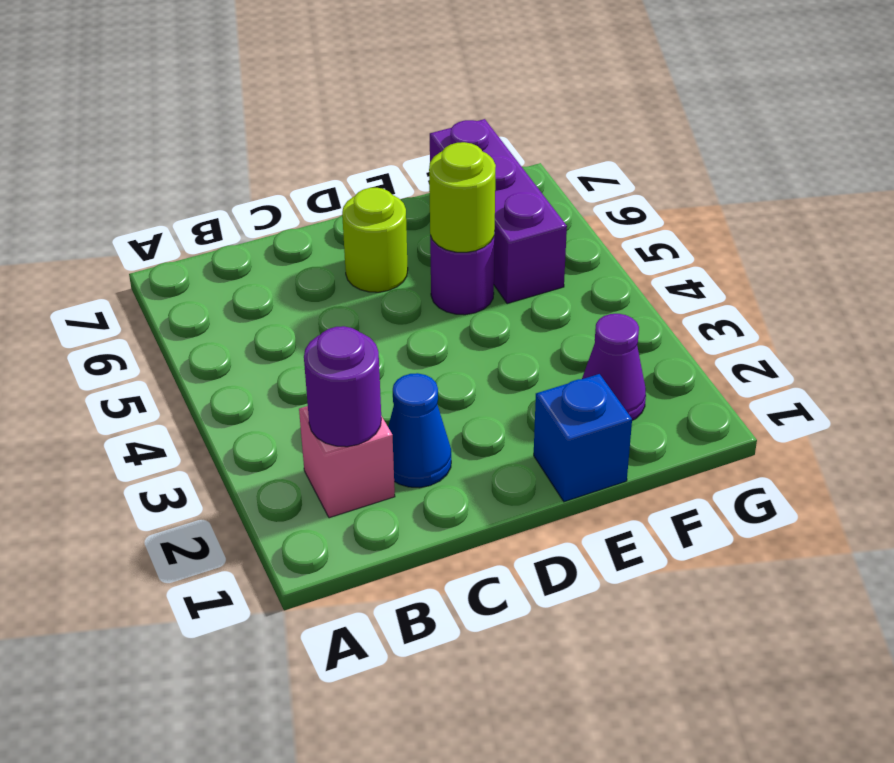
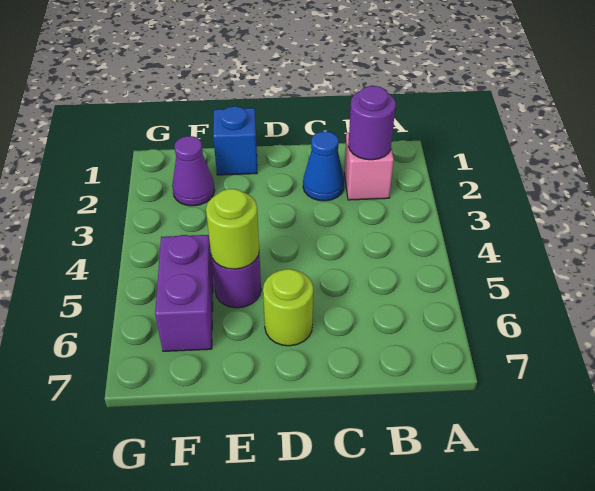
purple brick F5:F7 level 1 -> purple brick F5:F6 level 1

